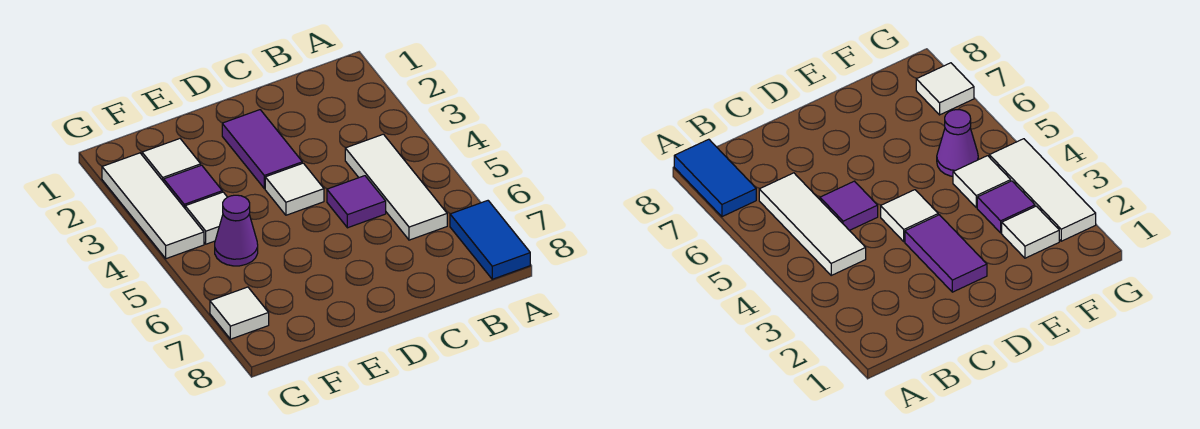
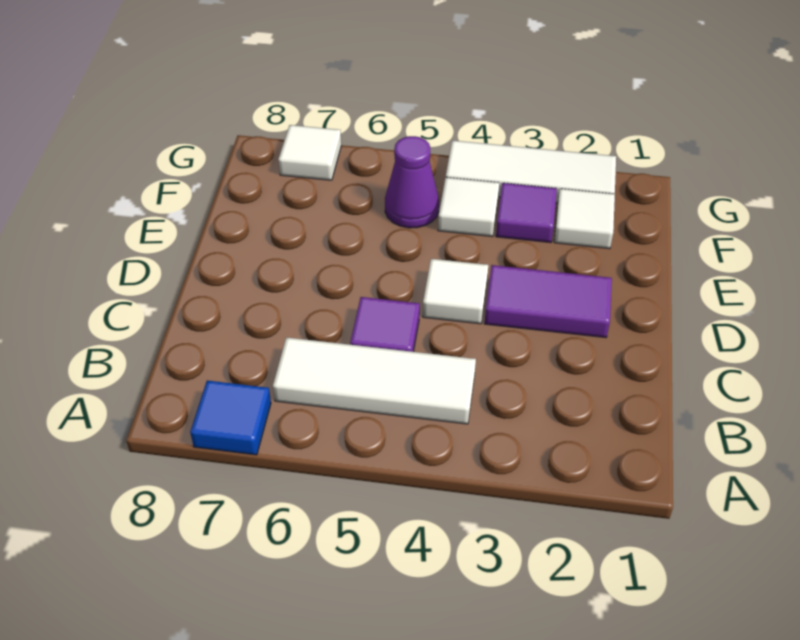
blue tile A7:A8 level 1 -> blue tile A7 level 1

